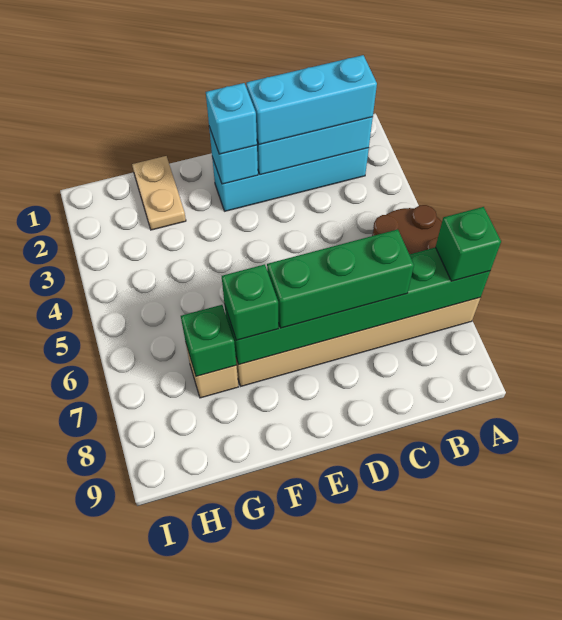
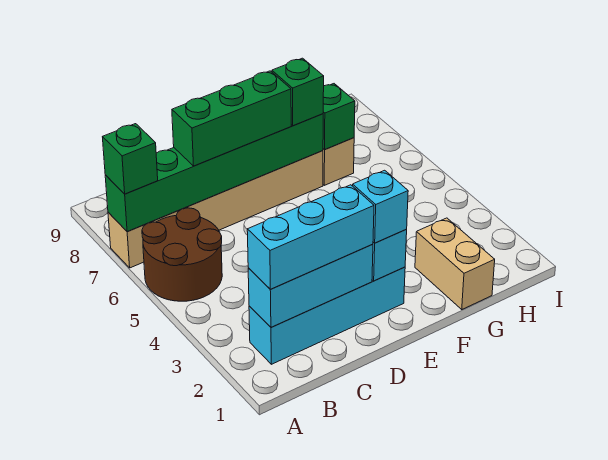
tan plate G1:G2 level 1 -> tan brick G1:G2 level 1

